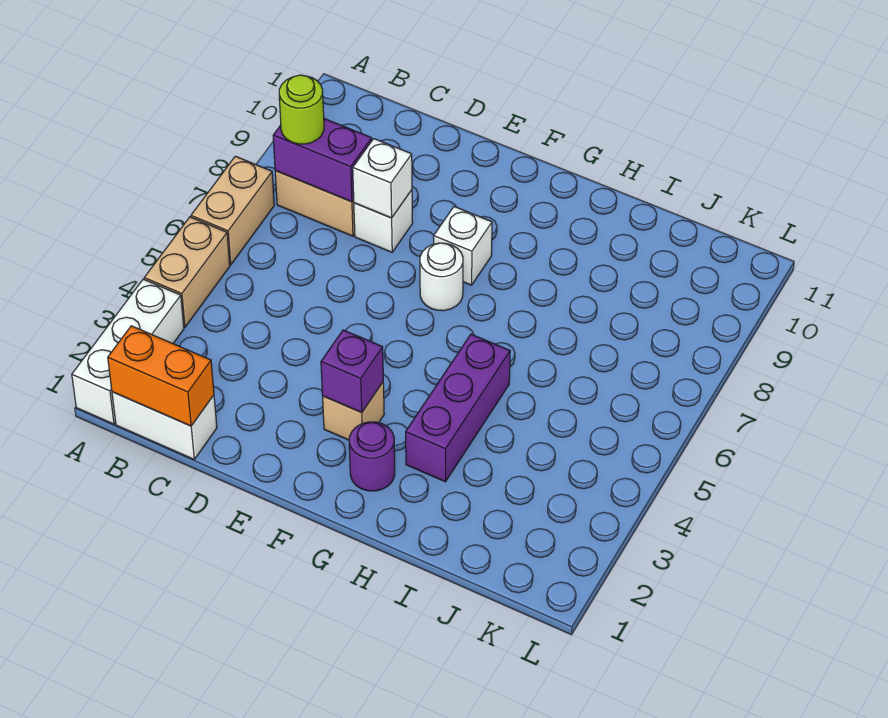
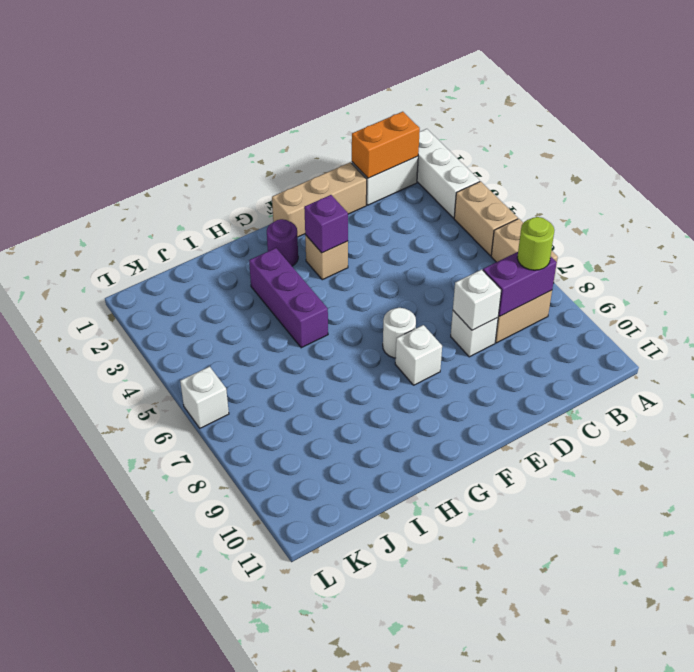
none -> tan brick D1:F1 level 1
none -> white brick L6 level 1

